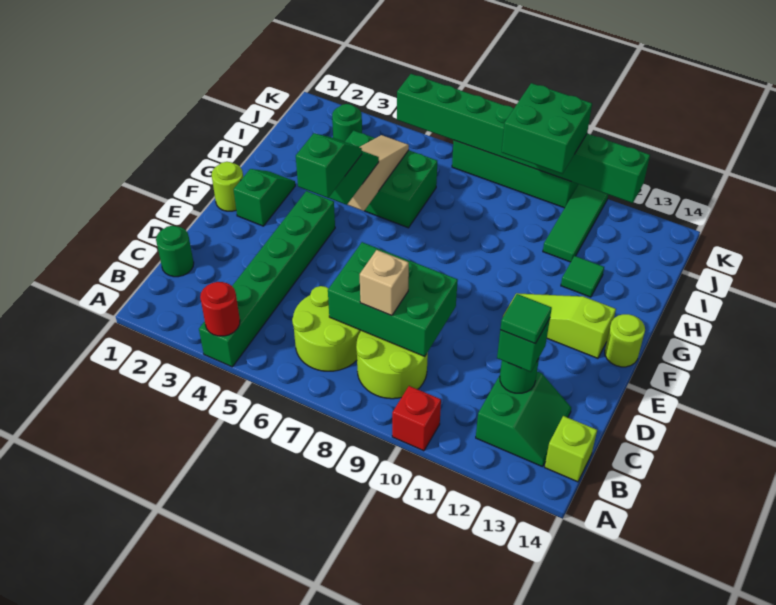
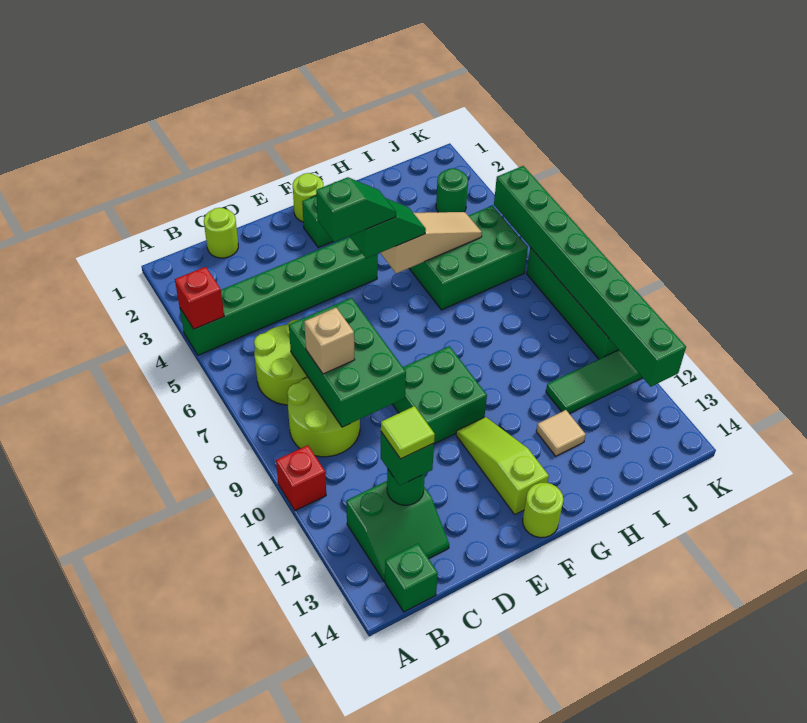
red round brick A4 level 2 -> red brick A4 level 2
lime brick B14 level 1 -> green brick B14 level 1
green round brick C1 level 1 -> lime round brick C1 level 1
green tile C12 level 4 -> lime tile C12 level 4
green brick H4:I6 level 1 -> green brick H5:J6 level 1
green tile H12 level 1 -> tan tile H12 level 1
green brick J9:K10 level 3 -> green brick E9:F10 level 1

